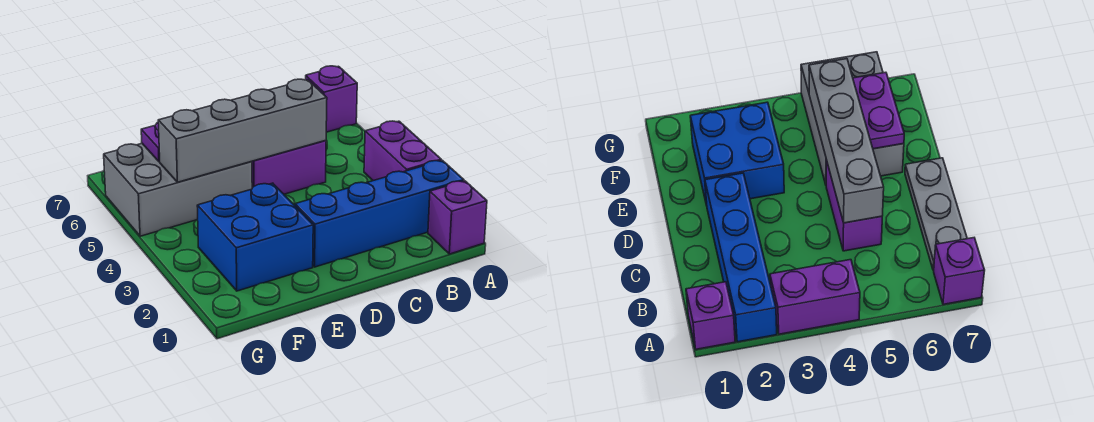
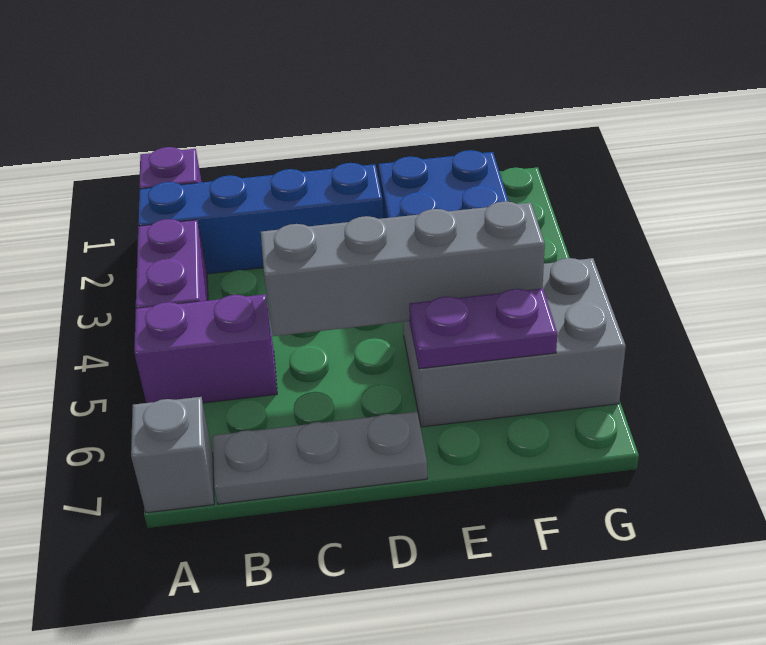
purple brick A7 level 1 -> grey brick A7 level 1
purple brick C5:D5 level 1 -> purple brick A5:B5 level 1

